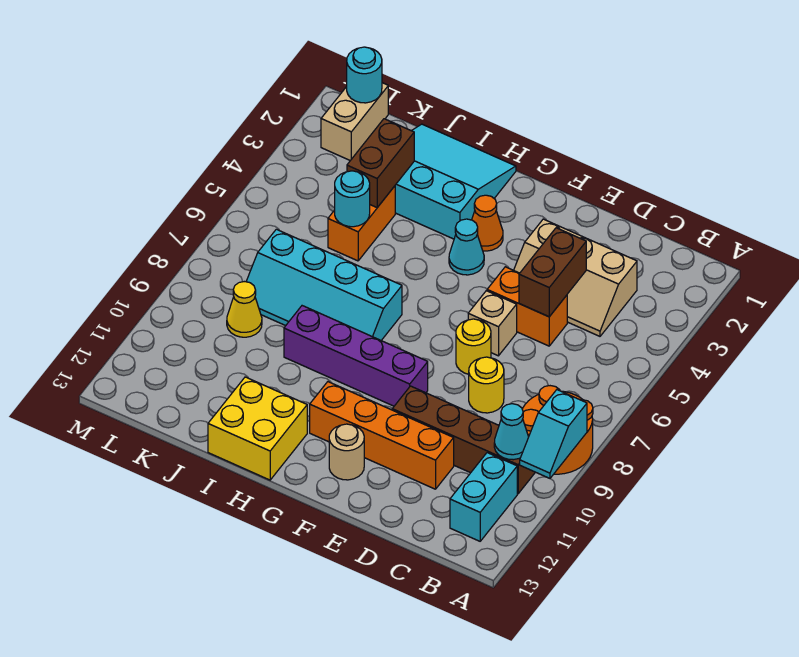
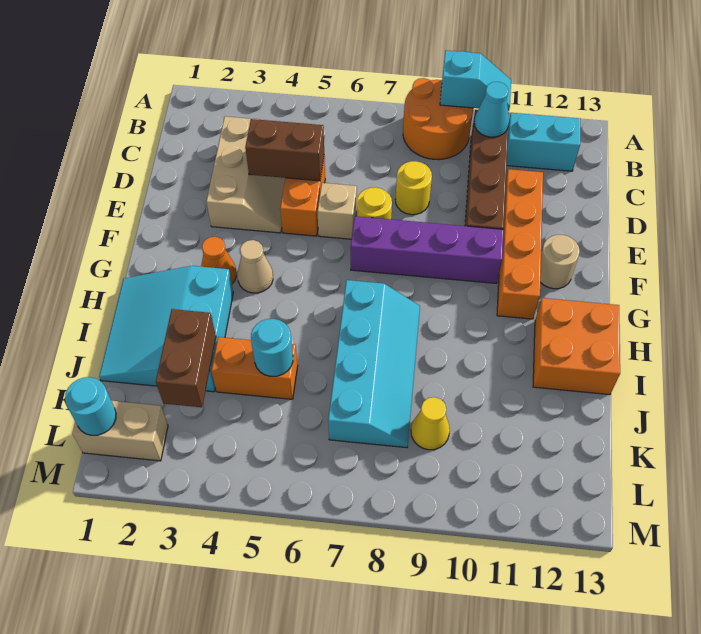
purple brick F9:I9 level 1 -> purple brick F7:F10 level 1
cyan cone G4 level 1 -> tan cone G4 level 1
yellow brick H12:I13 level 1 -> orange brick H12:I13 level 1
brown brick J3:J4 level 2 -> brown brick J3:K3 level 2

